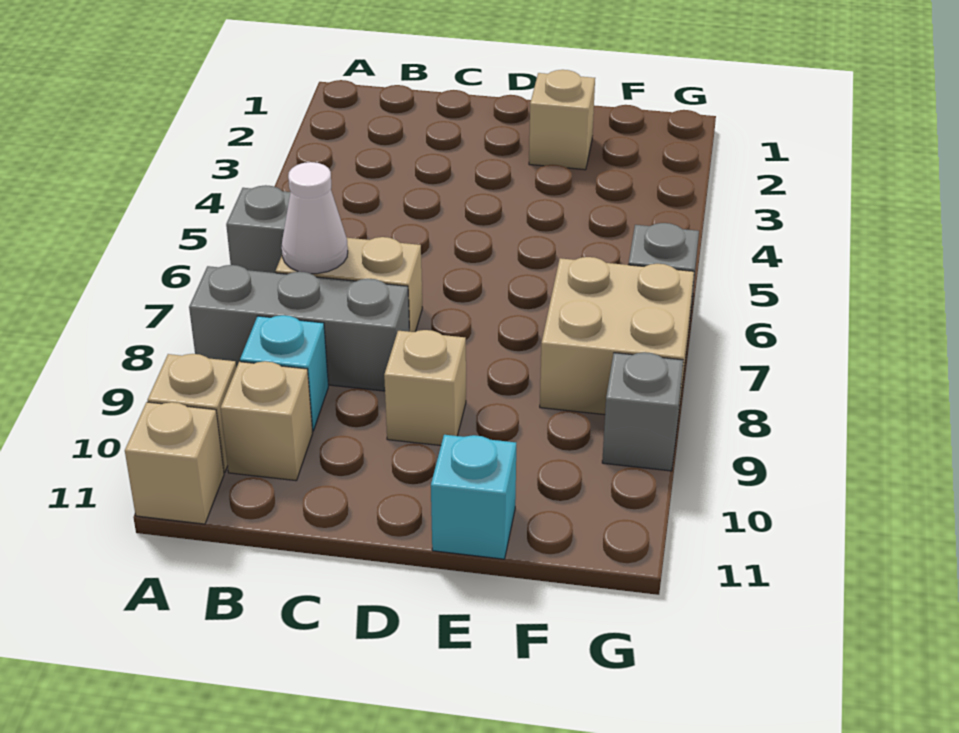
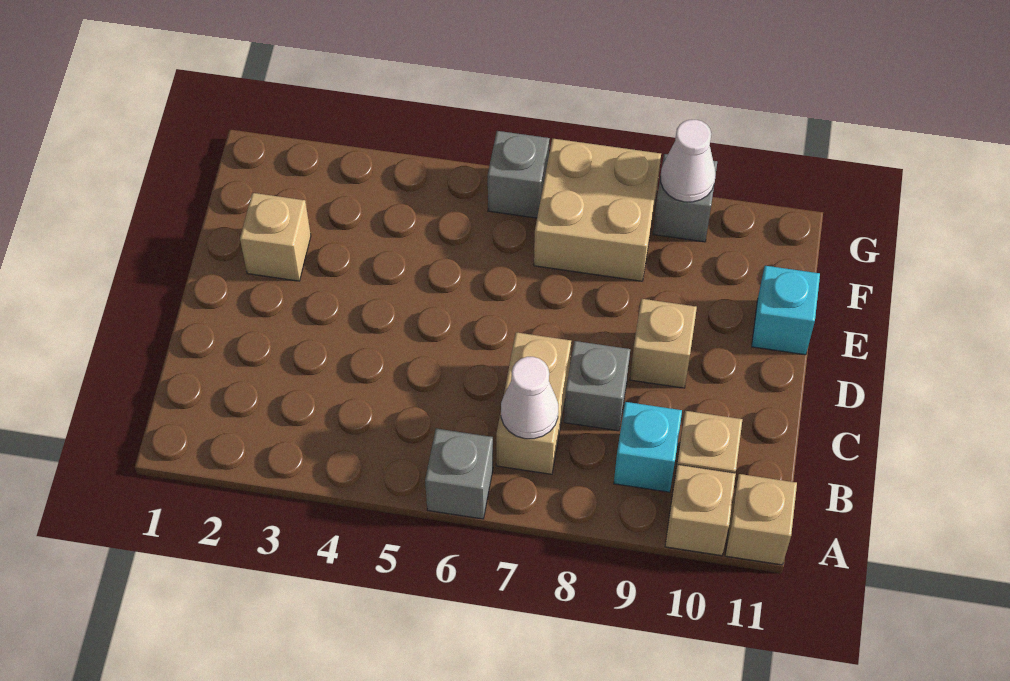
grey brick A8:C8 level 1 -> grey brick C8 level 1
none -> white cone G9 level 2

